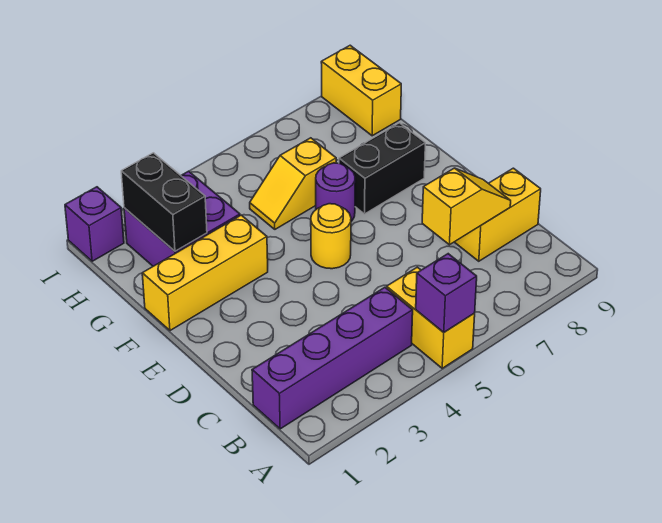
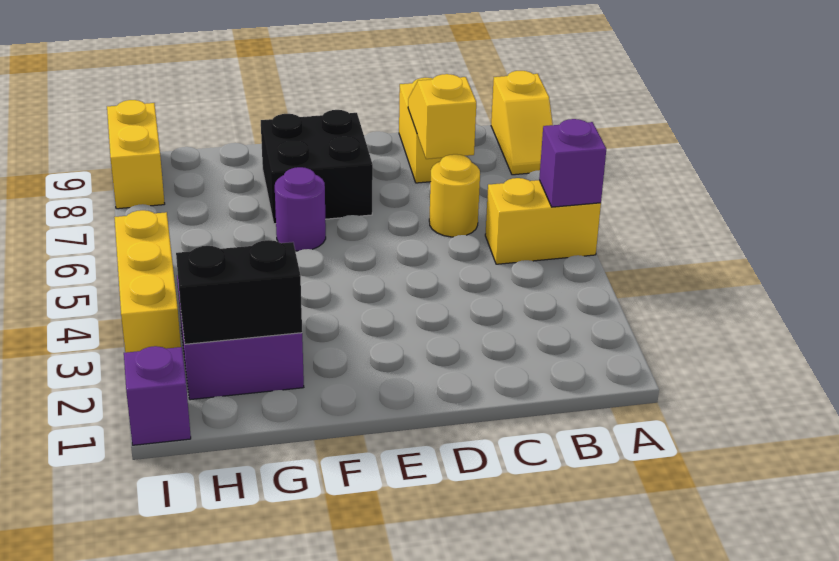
purple brick B1:B4 level 1 -> none
yellow round brick E5 level 1 -> yellow round brick C6 level 1
yellow brick F1:F3 level 1 -> yellow brick I3:I5 level 1
black brick F7:F8 level 1 -> black brick E7:F8 level 1
yellow slope G5:G6 level 1 top 6 -> yellow slope A8:A9 level 1 top 9
yellow brick H9:I9 level 1 -> yellow brick I8:I9 level 1

